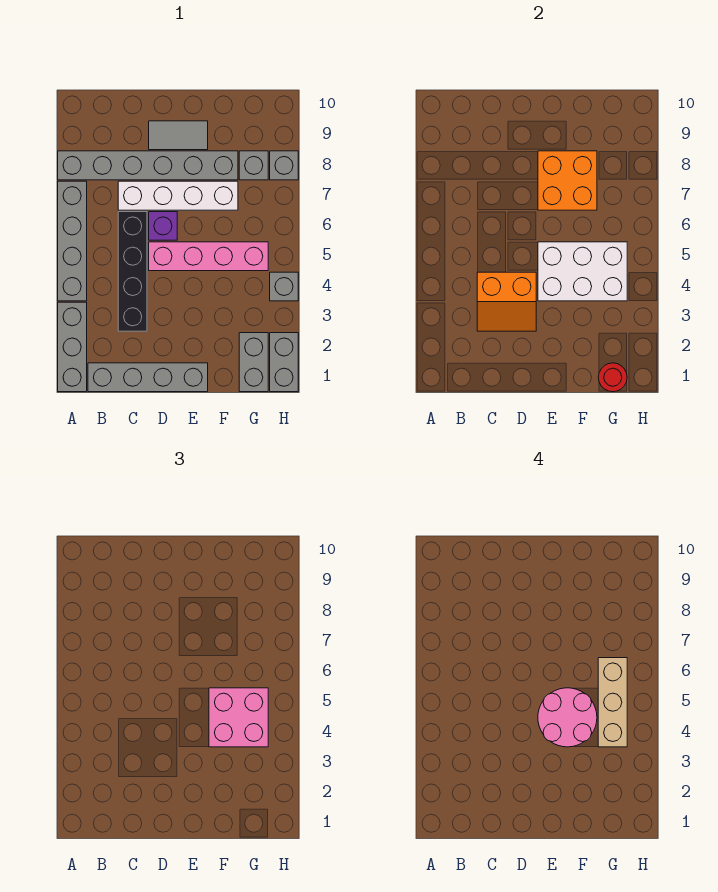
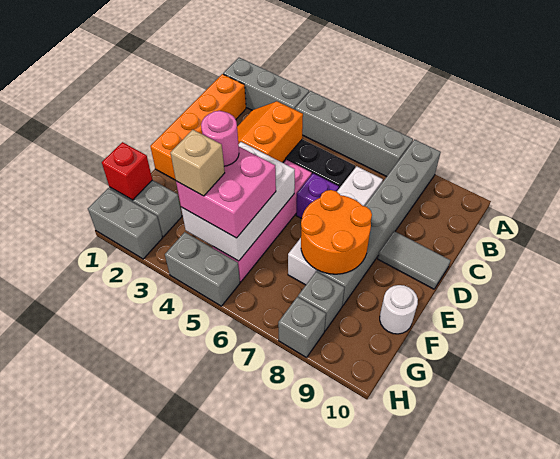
grey brick B1:E1 level 1 -> orange brick B1:E1 level 1
grey tile D9:E9 level 1 -> grey tile D9:D10 level 1
pink round brick E4:F5 level 4 -> pink round brick F4 level 4
orange brick E7:F8 level 2 -> orange round brick E7:F8 level 2
none -> white round brick F10 level 1
red round brick G1 level 2 -> red brick G1 level 2
tan brick G4:G6 level 4 -> tan brick G4 level 4
grey brick H4 level 1 -> grey brick H4:H5 level 1

